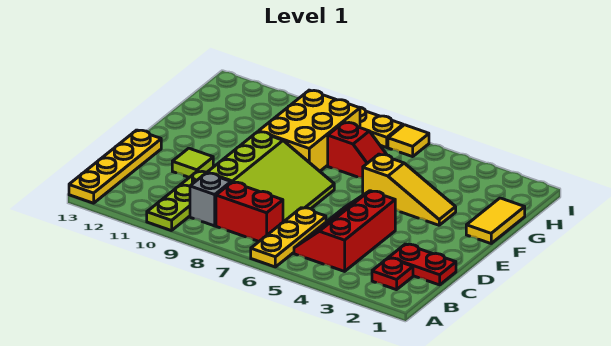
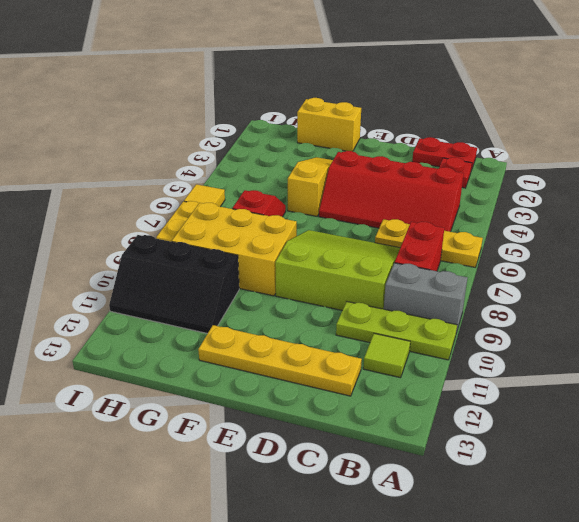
yellow plate A13:D13 level 1 -> yellow plate C12:F12 level 1
red slope B4:D5 level 1 top 4 -> red slope B4:E5 level 1 top 4
grey brick B9 level 1 -> grey brick A9:B9 level 1
red plate C1:C2 level 1 -> red plate B1:C1 level 1
lime tile D11 level 1 -> lime tile B11 level 1
yellow tile F1:G1 level 1 -> yellow brick F1:G1 level 1
none -> black slope G10:I11 level 1 top 10

